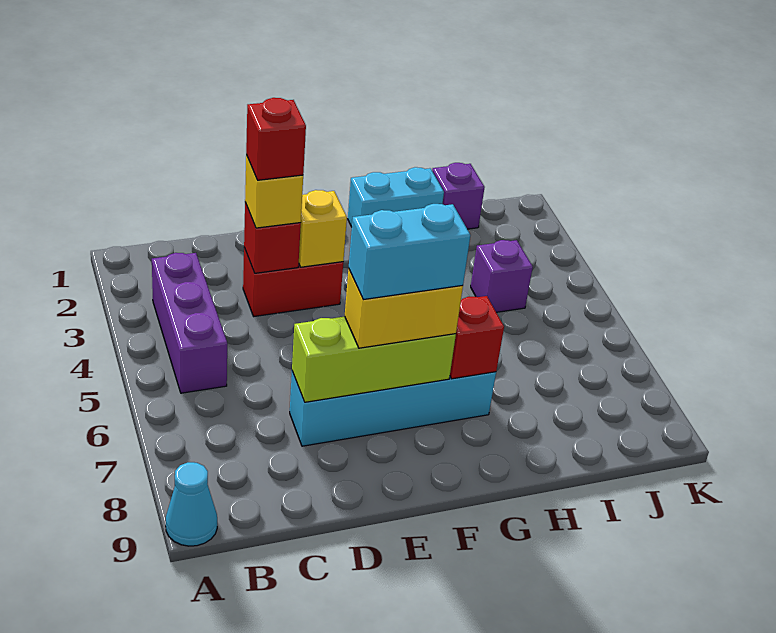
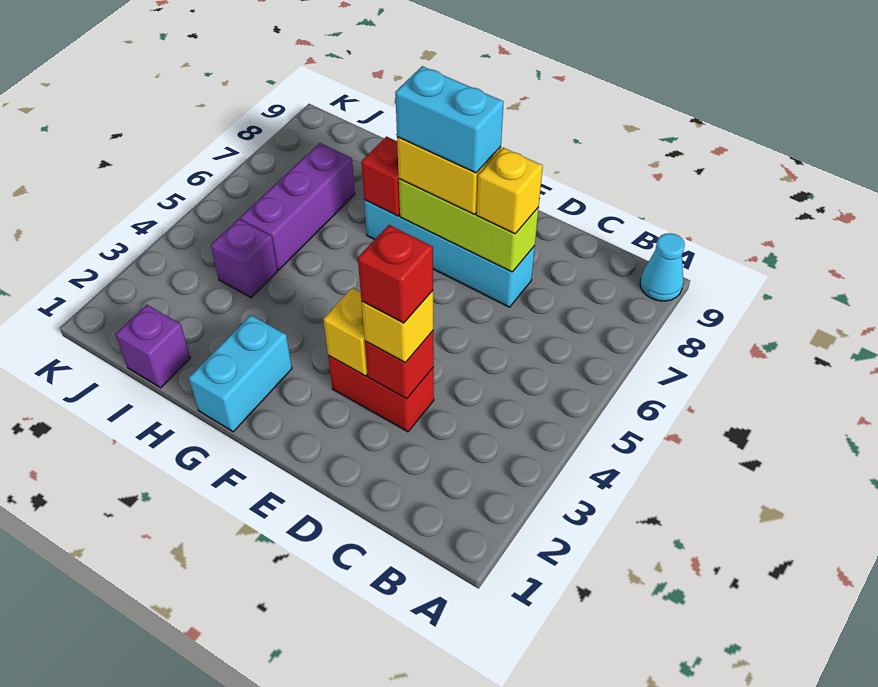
purple brick B3:B5 level 1 -> purple brick I5:I7 level 1
none -> yellow brick D7 level 3
cyan brick G1:H1 level 1 -> cyan brick G1:G2 level 1

